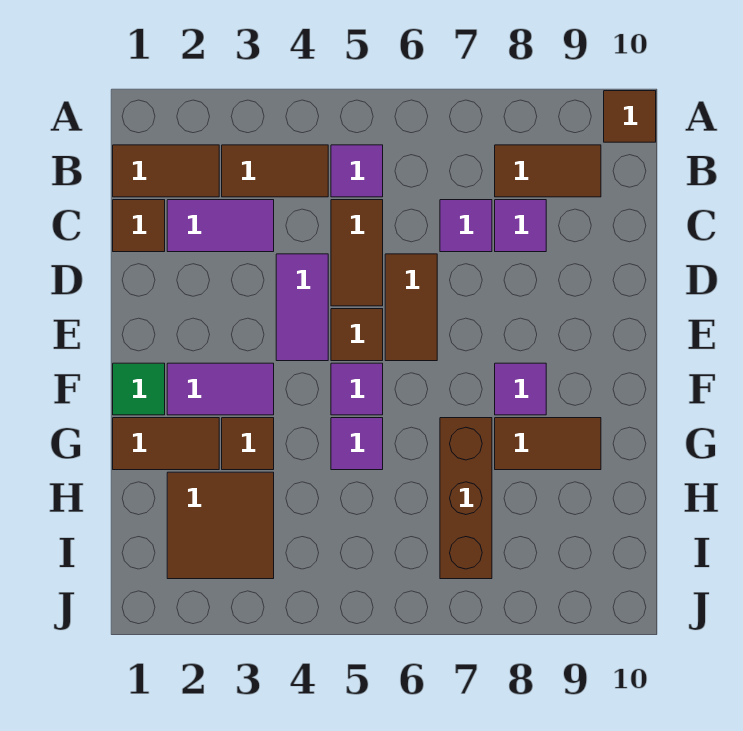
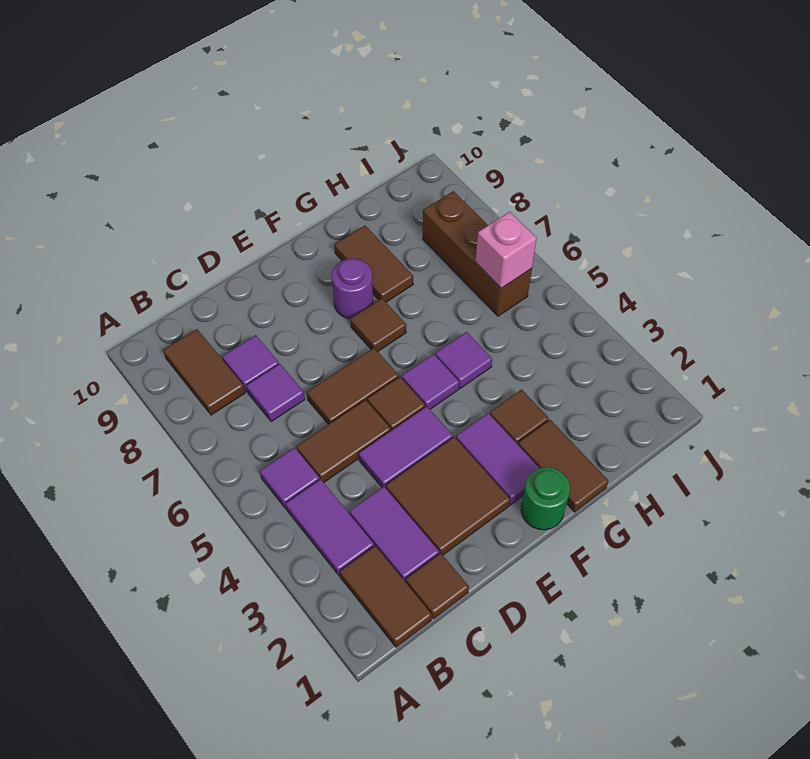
brown tile A10 level 1 -> brown tile F7 level 1
brown tile B3:B4 level 1 -> purple tile B3:B4 level 1
green tile F1 level 1 -> green round brick F1 level 1
purple tile F8 level 1 -> purple round brick F8 level 1
brown brick G7:I7 level 1 -> brown brick I6:I8 level 1
brown tile H2:I3 level 1 -> brown tile D2:E3 level 1
none -> pink brick I6 level 2

